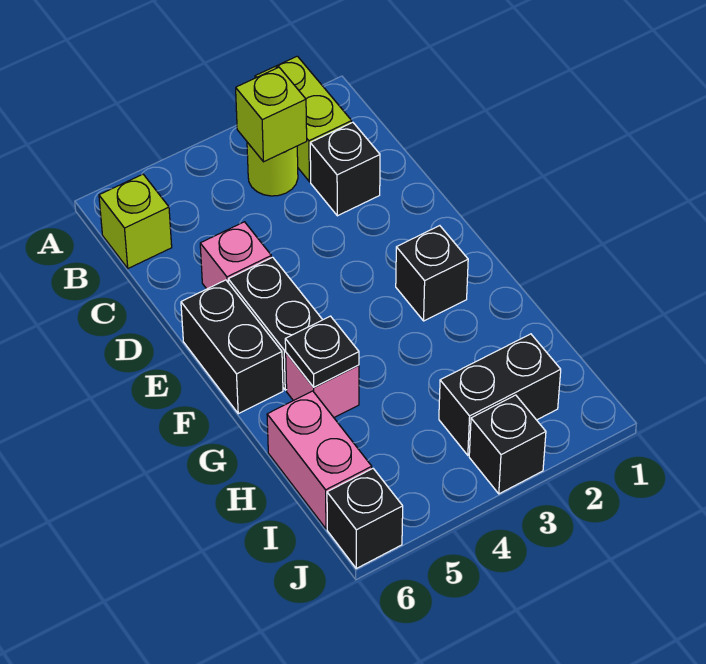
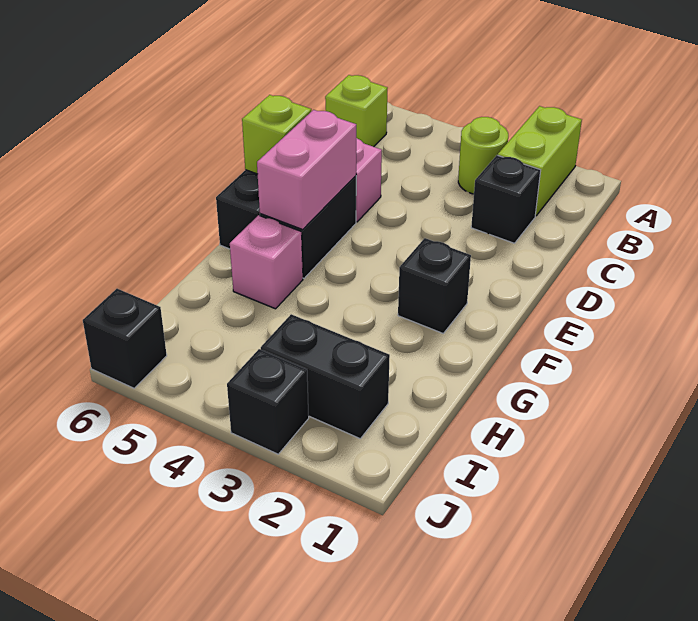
lime brick B3 level 2 -> lime brick E6 level 2
black plate G5 level 2 -> none
pink brick H6:I6 level 1 -> pink brick E5:F5 level 2

